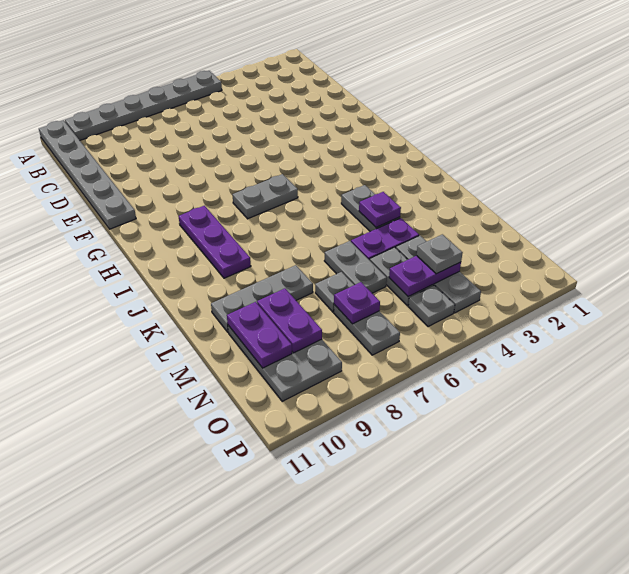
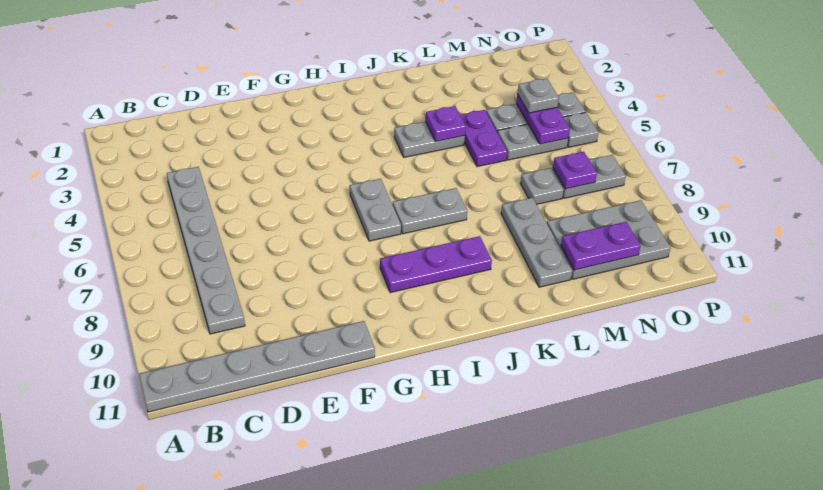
grey plate A5:A10 level 1 -> grey plate C4:C9 level 1
grey plate L6:M6 level 1 -> grey plate I7:J7 level 1
purple plate M9:N9 level 2 -> none

